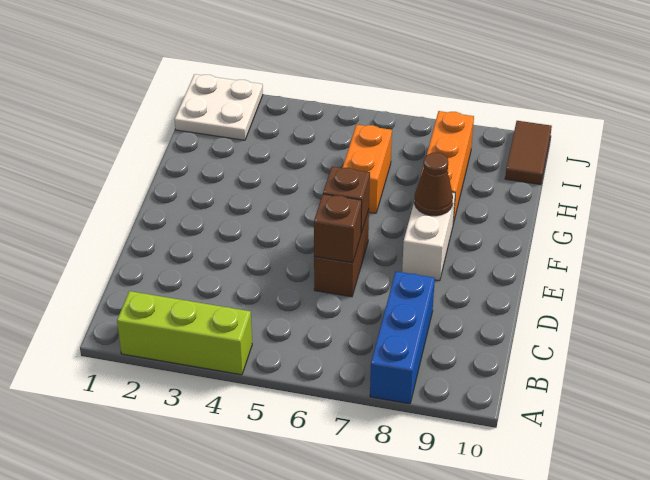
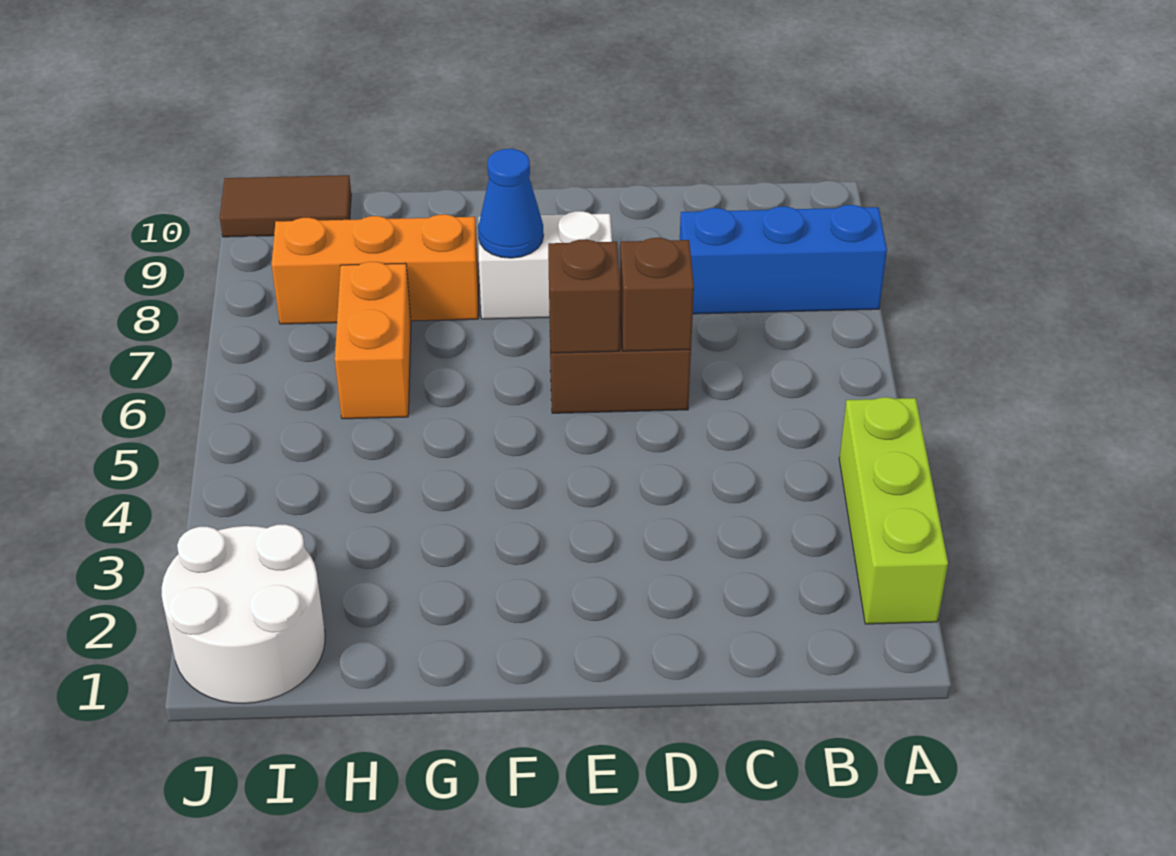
brown cone F8 level 2 -> blue cone F8 level 2
orange brick G6:H6 level 1 -> orange brick H6:H7 level 1
white plate I1:J2 level 1 -> white round brick I1:J2 level 1

